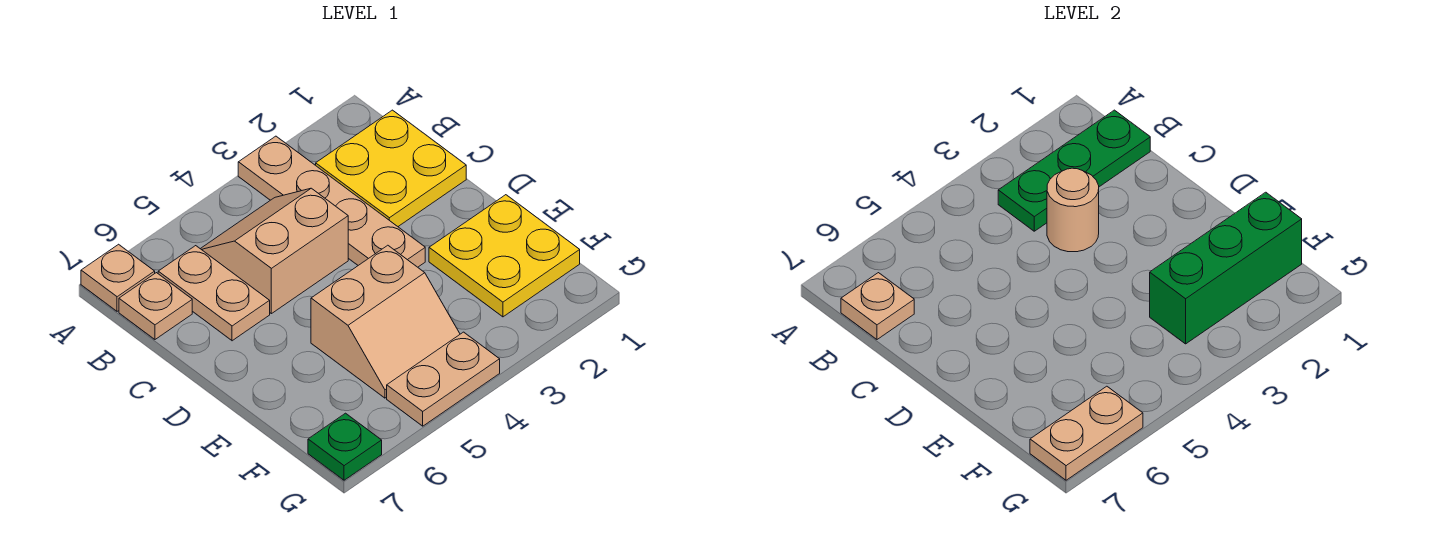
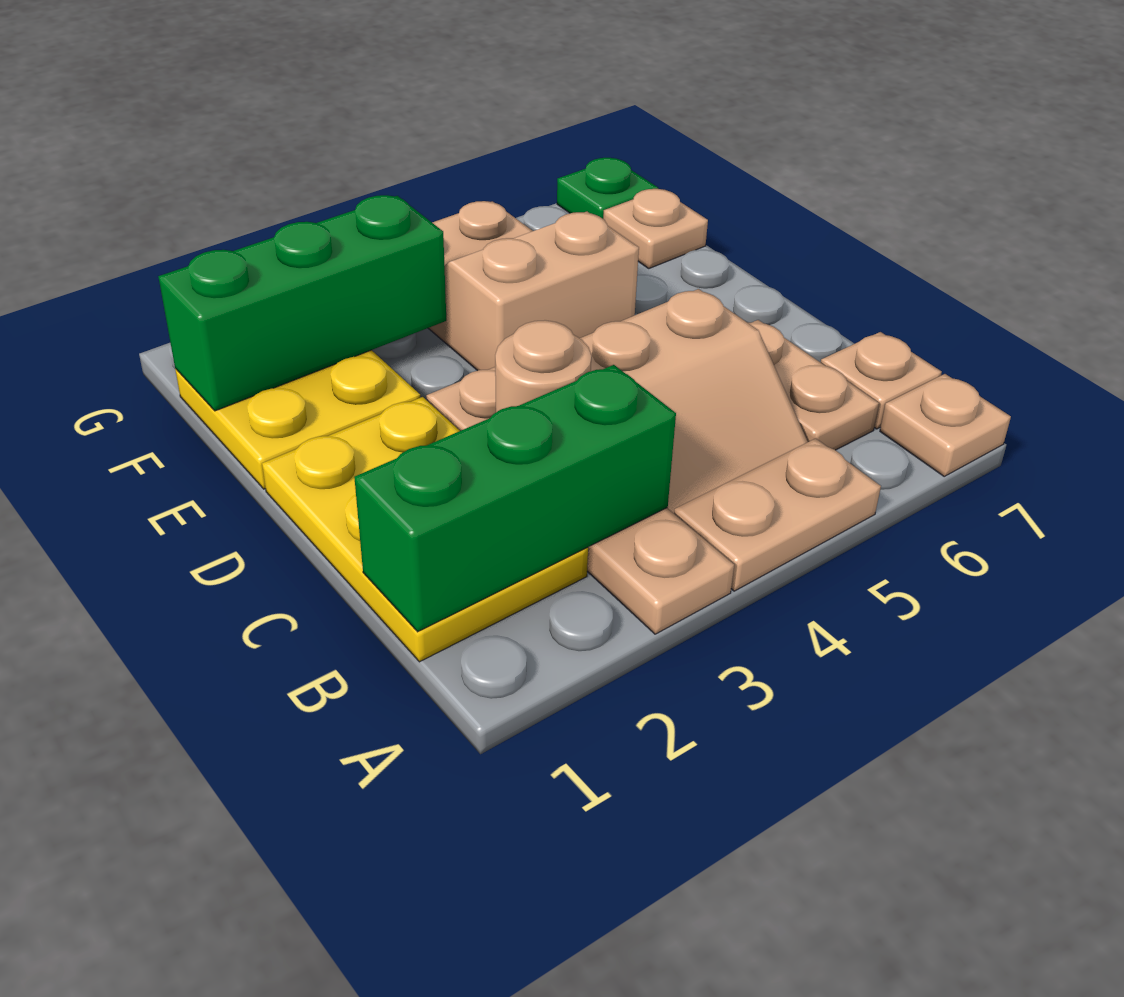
yellow plate B1:C2 level 1 -> yellow plate B1:D2 level 1
green plate B1:B3 level 2 -> green brick B1:B3 level 2
tan plate B7 level 2 -> tan plate F7 level 1
tan plate G6:G7 level 2 -> tan plate A4:A5 level 1

